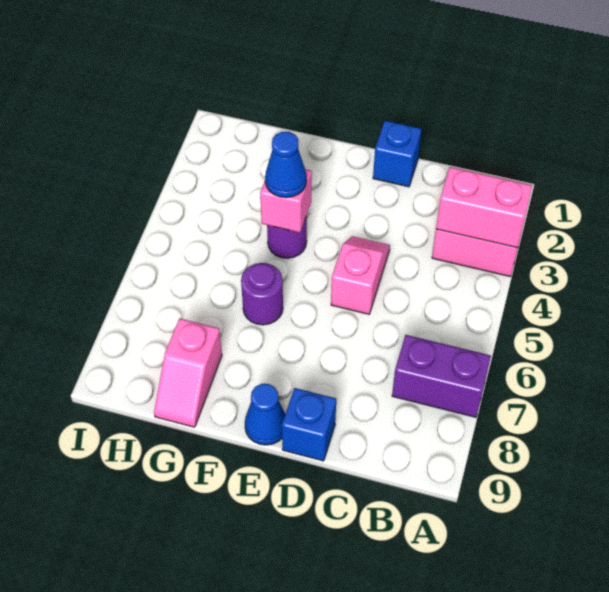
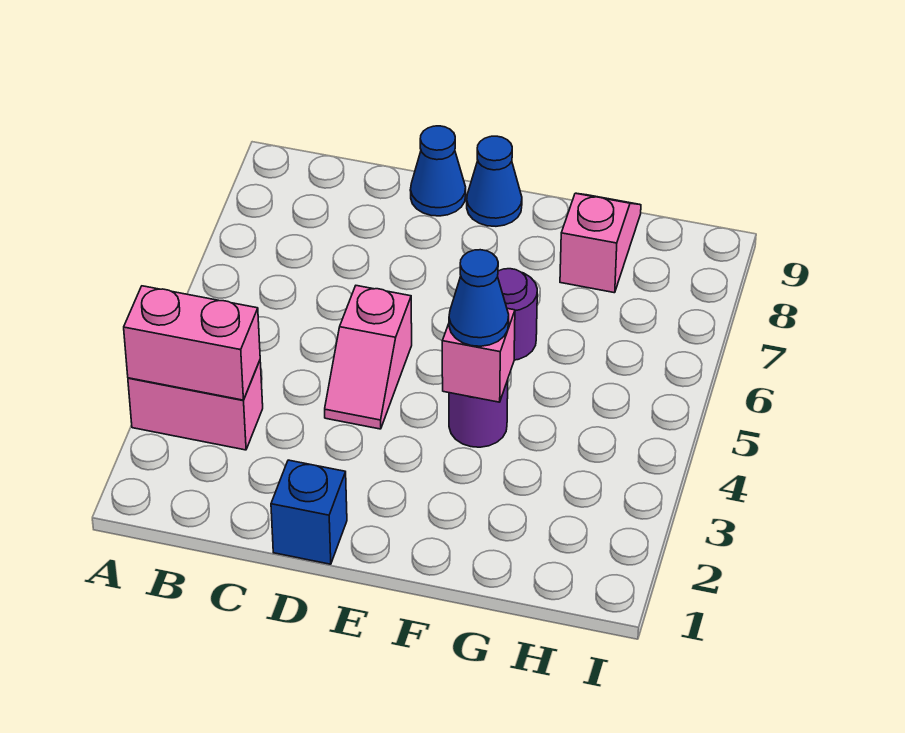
purple brick A7:B7 level 1 -> none
blue brick D9 level 1 -> blue cone D9 level 1

